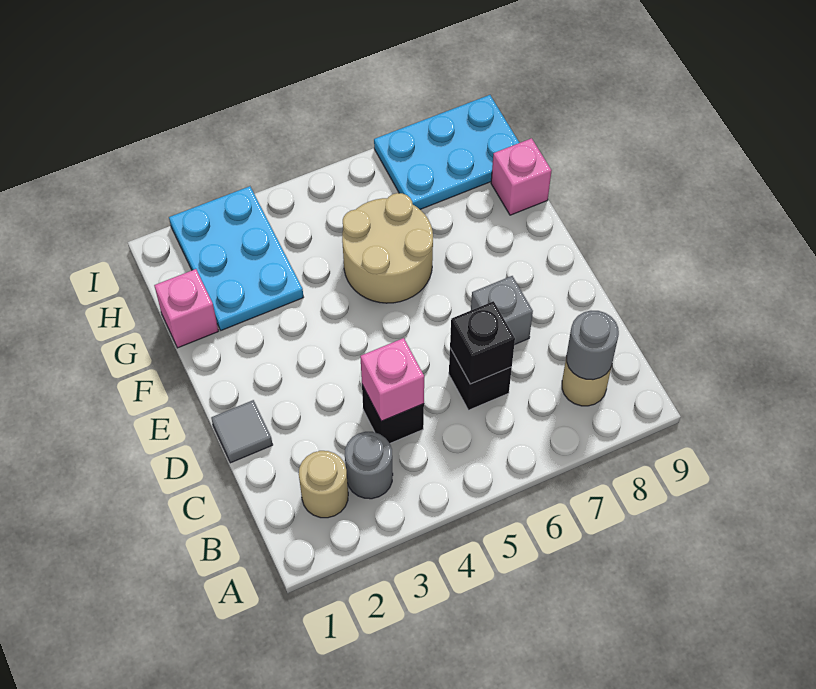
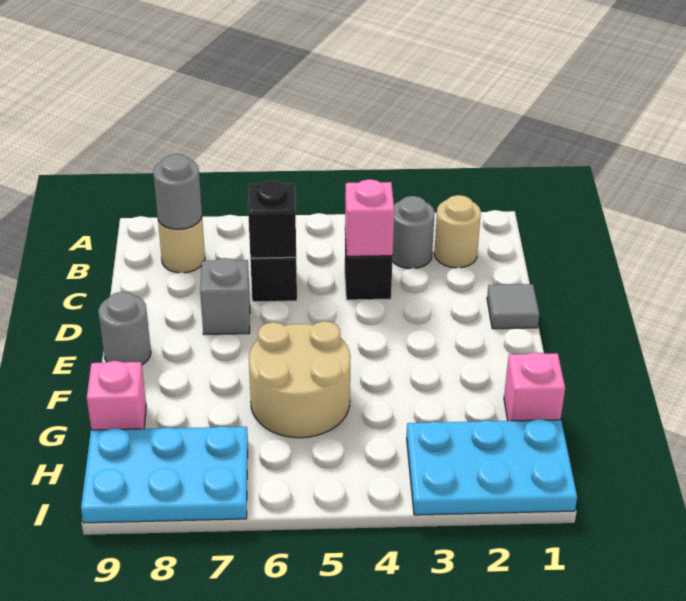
none -> grey round brick E9 level 1
cyan plate G2:I3 level 1 -> cyan plate H1:I3 level 1

